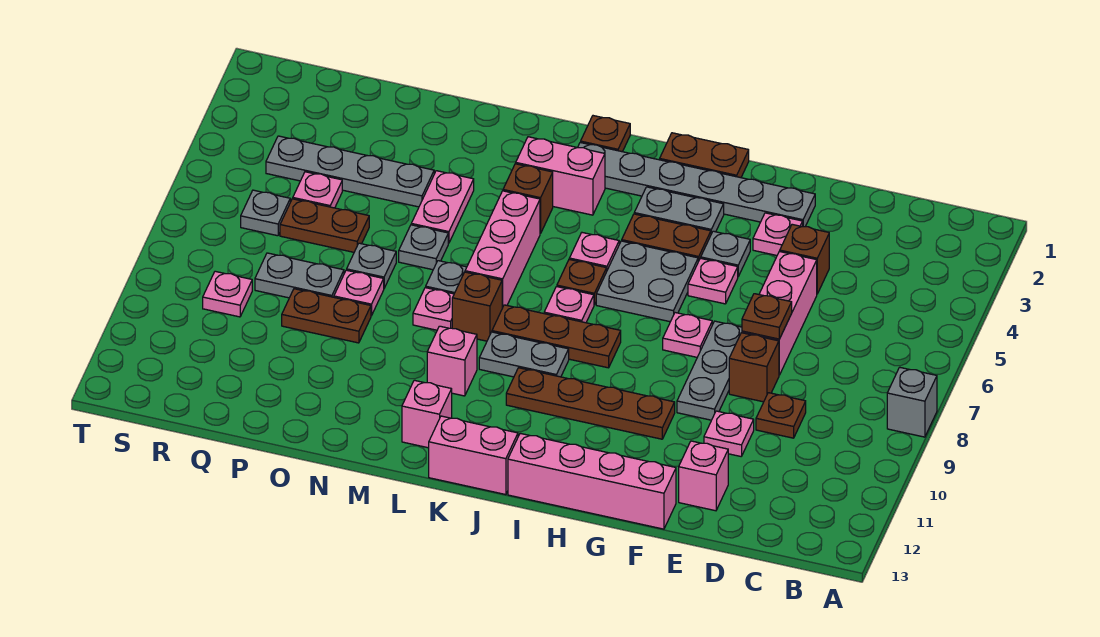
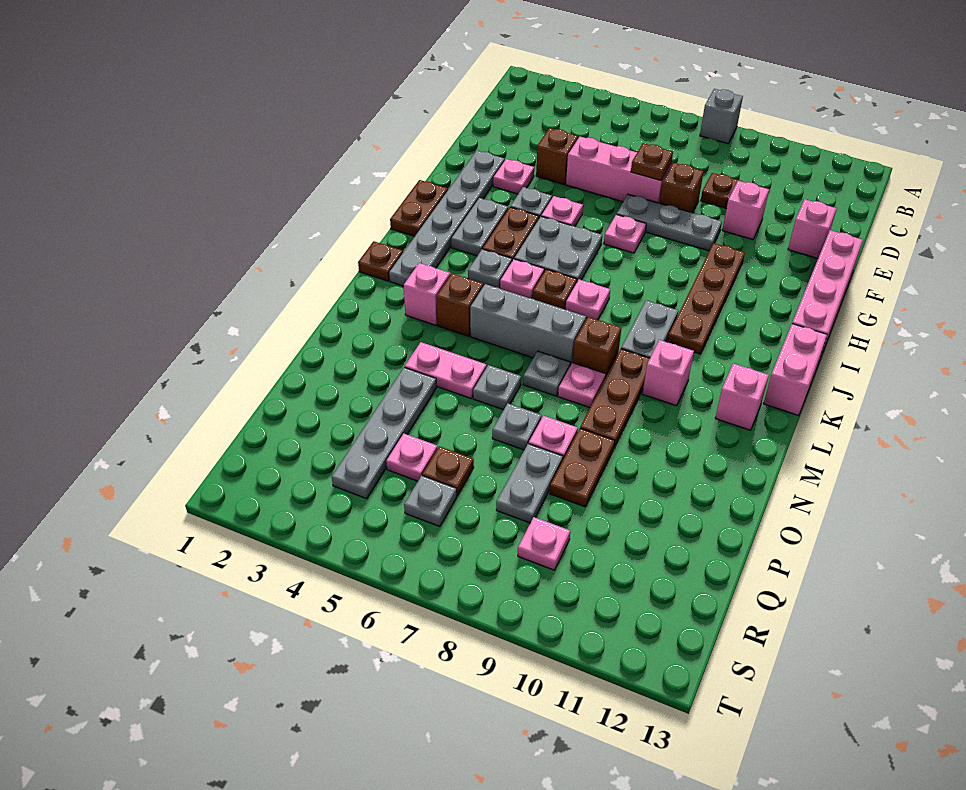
pink plate E10 level 1 -> pink brick E10 level 1
brown plate I8:K8 level 1 -> brown plate L9:N9 level 1
none -> grey plate J4 level 1
pink brick K3:L3 level 1 -> pink brick L3 level 1
pink brick L5:L7 level 1 -> grey brick L5:L7 level 1
brown plate P6:Q6 level 1 -> brown plate Q6 level 1

